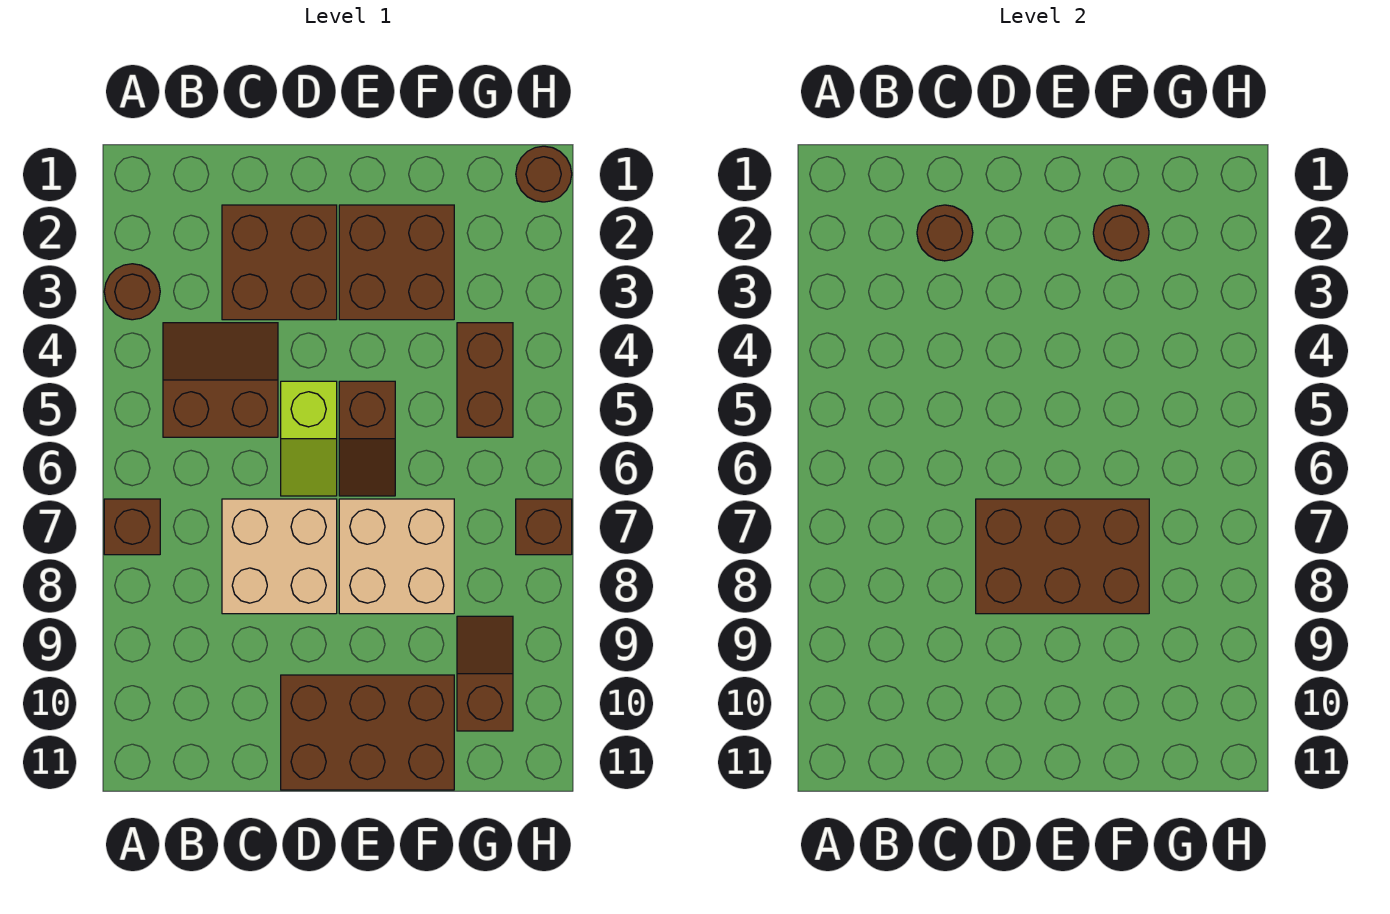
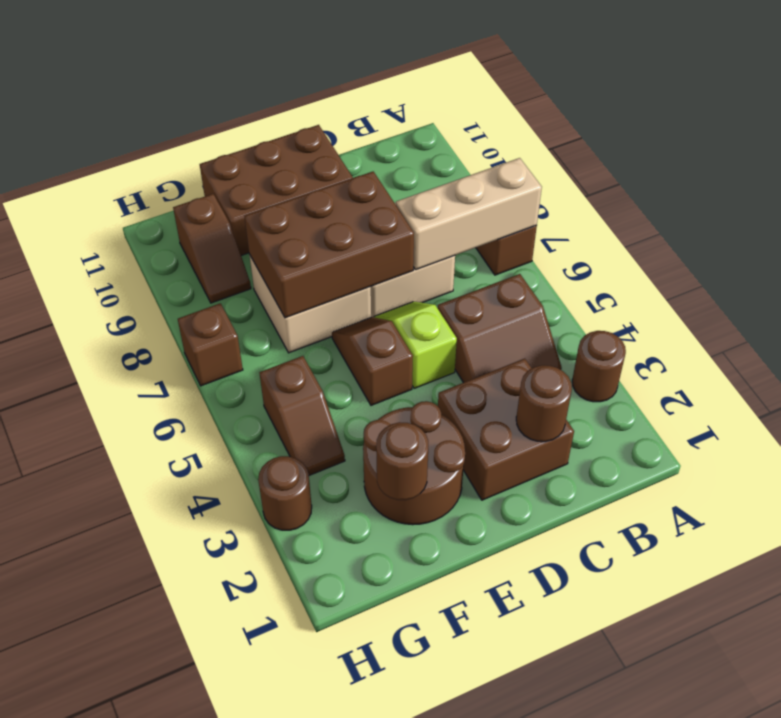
none -> tan brick A7:C7 level 2
brown brick E2:F3 level 1 -> brown round brick E2:F3 level 1
brown brick G4:G5 level 1 -> brown slope G4:G5 level 1 top 5
brown round brick H1 level 1 -> brown round brick H3 level 1

